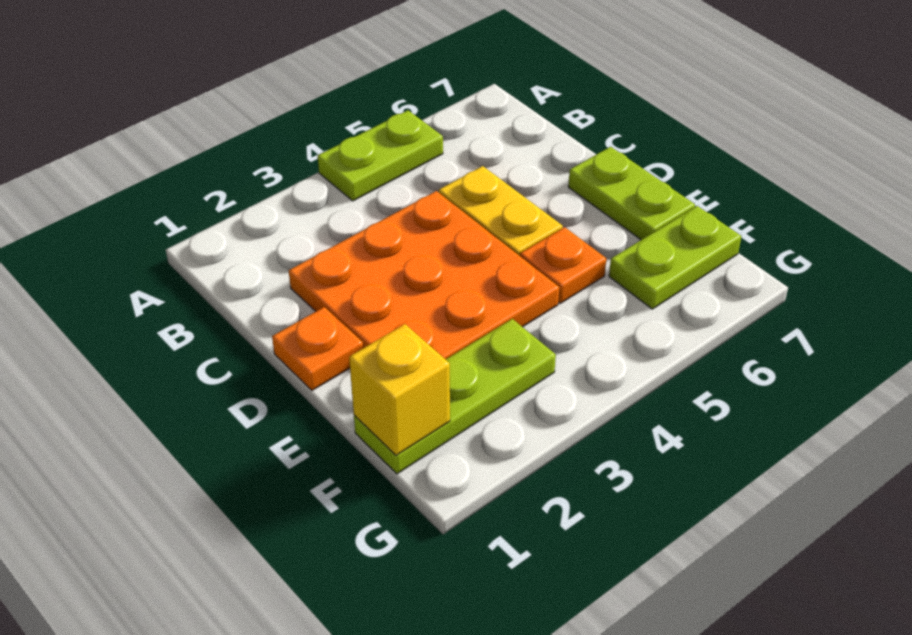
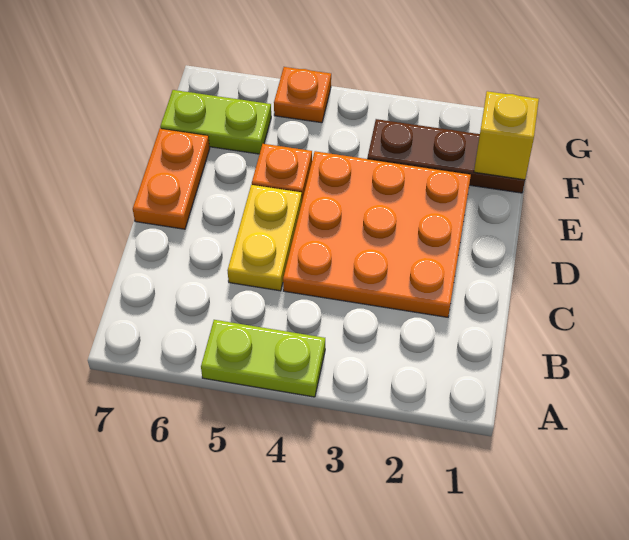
orange plate D1 level 1 -> orange plate G5 level 1
lime plate D7:E7 level 1 -> orange plate D7:E7 level 1
lime plate F1:F3 level 1 -> brown plate F1:F3 level 1

